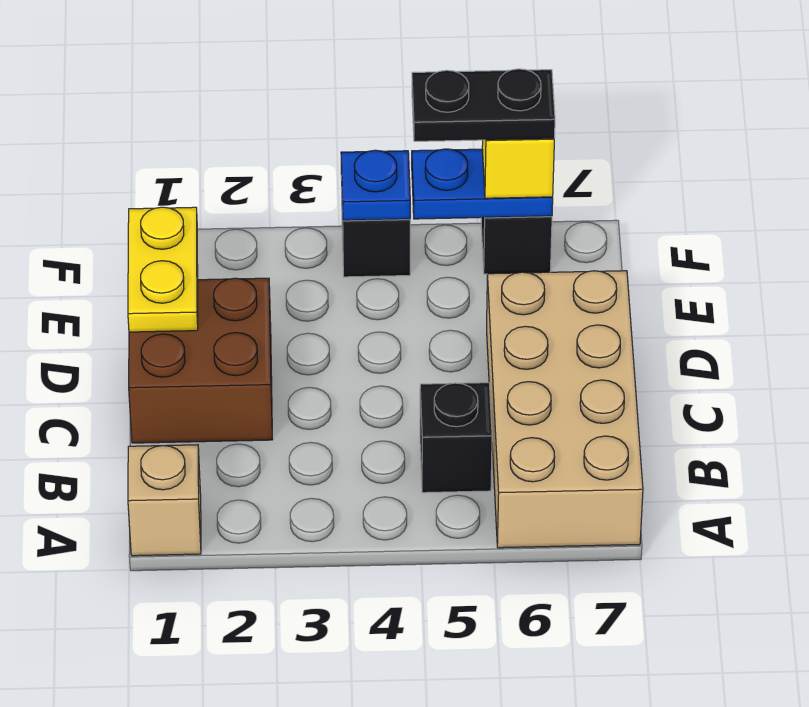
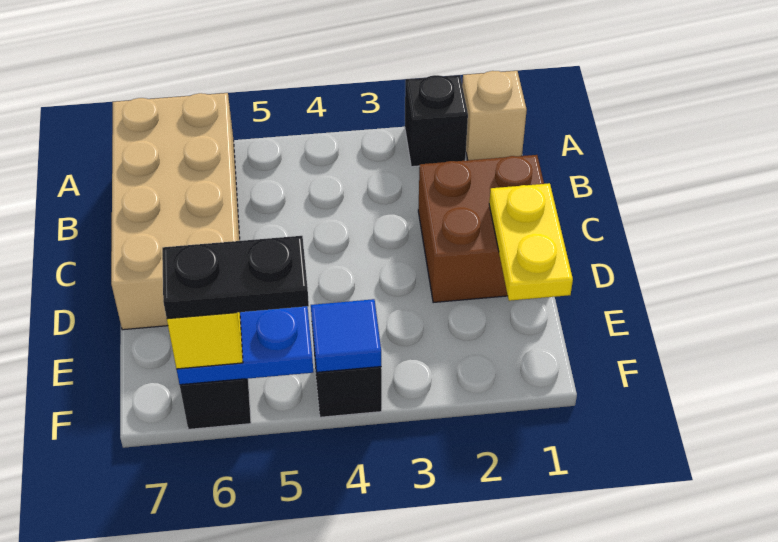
black brick B5 level 1 -> black brick A2 level 1
blue plate F4 level 2 -> blue tile F4 level 2

